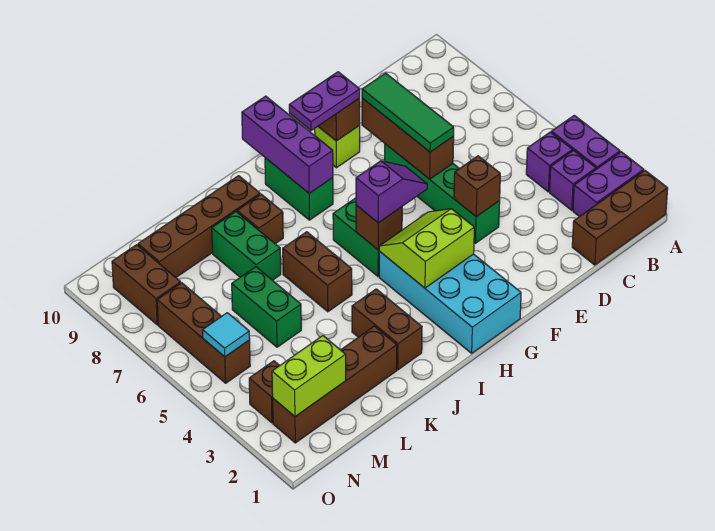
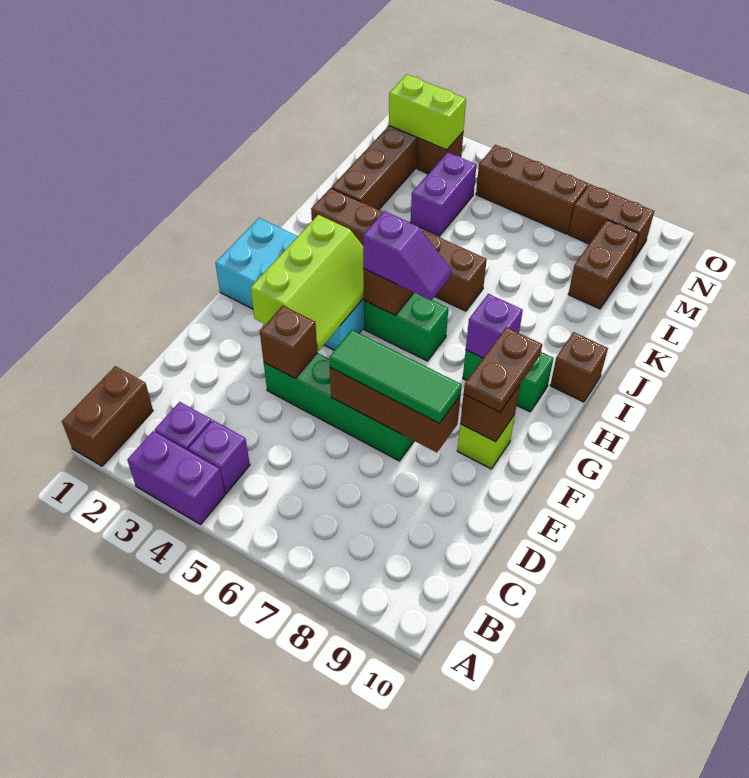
brown brick A1:C1 level 1 -> brown brick A1:B1 level 1
purple brick A2:B2 level 1 -> purple brick L4:M4 level 1
purple plate F9:G9 level 3 -> brown plate F9:G9 level 3
lime slope G3:H4 level 2 top 3 -> lime slope F3:H4 level 2 top 3
purple slope G5:H5 level 3 top H -> purple slope H5:H6 level 3 top 5
purple brick H8:H10 level 2 -> purple brick H8 level 2
brown brick J8 level 1 -> brown brick I10 level 1
brown brick J9:M9 level 1 -> brown brick L9:M9 level 1
green brick K7:K8 level 1 -> none
green brick L5:L6 level 1 -> none
lime brick M2:N2 level 2 -> lime brick N2:N3 level 2
cyan tile N5 level 2 -> none

